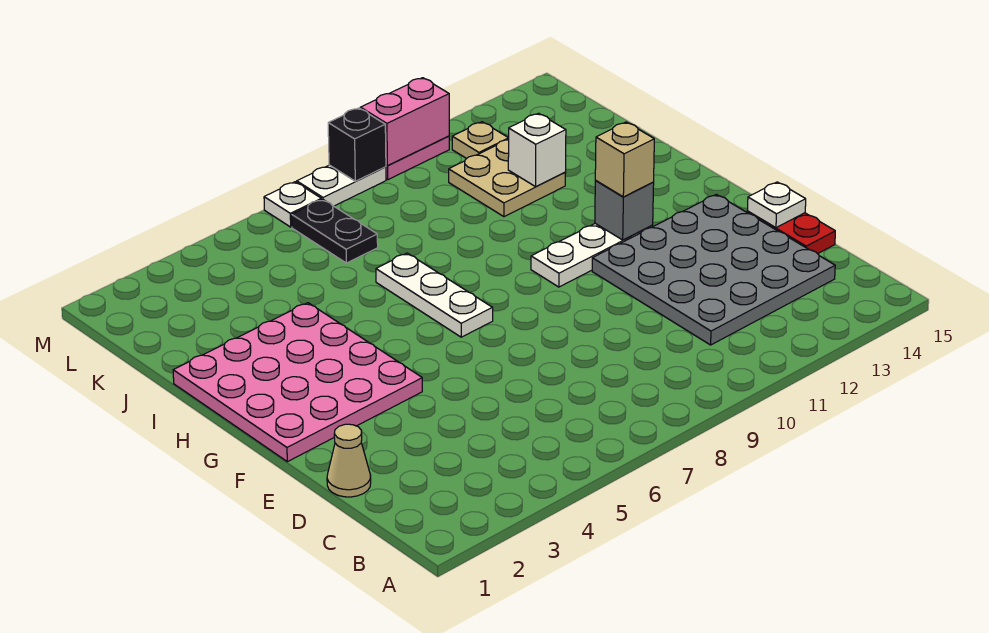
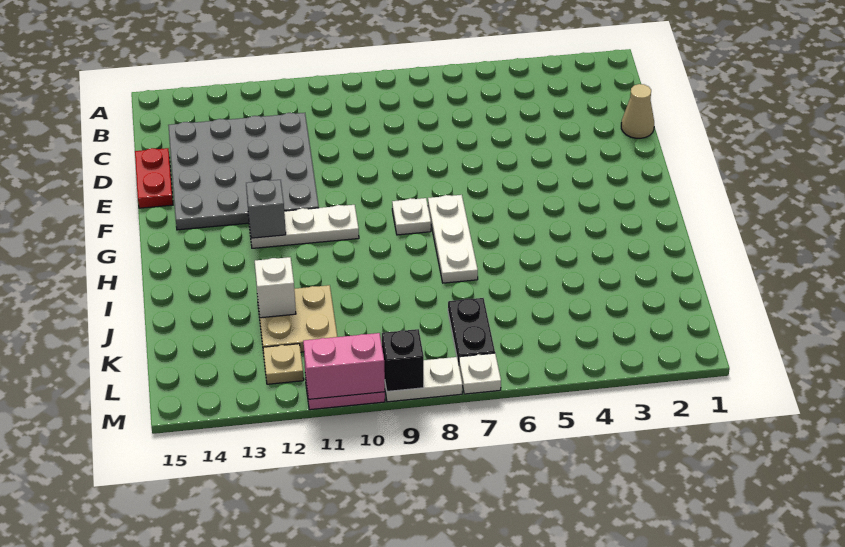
white plate E15 level 2 -> white plate G8 level 1
pink plate F1:I4 level 1 -> none
tan brick G12 level 3 -> none

